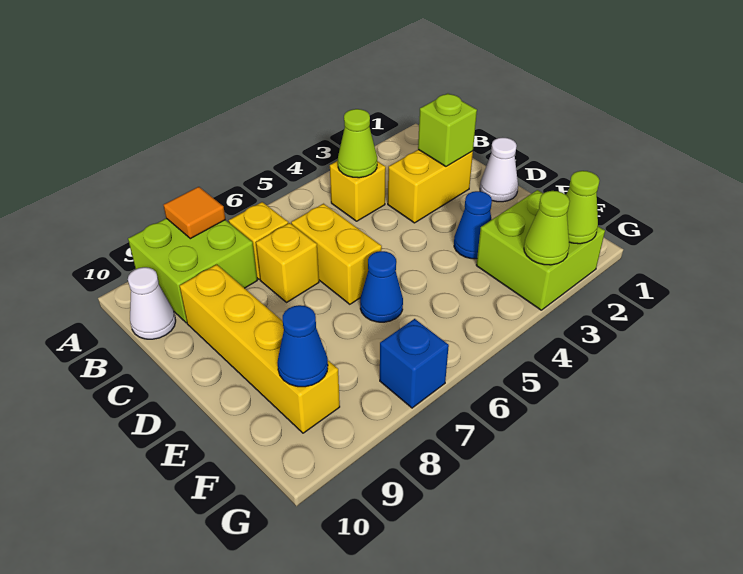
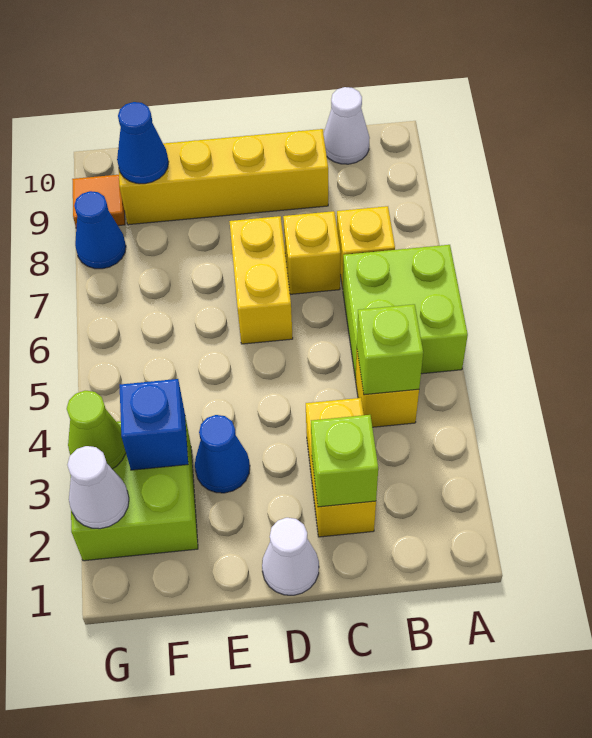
lime brick A8:B9 level 1 -> lime brick A5:B6 level 1
orange tile A8 level 2 -> orange tile G9 level 1
lime cone B4 level 2 -> lime brick B4 level 2
yellow brick C6:D6 level 1 -> yellow brick D6:D7 level 1
blue cone E6 level 1 -> blue cone G8 level 1
lime cone G2 level 2 -> white cone G2 level 2
blue brick G7 level 1 -> blue brick F3 level 2

